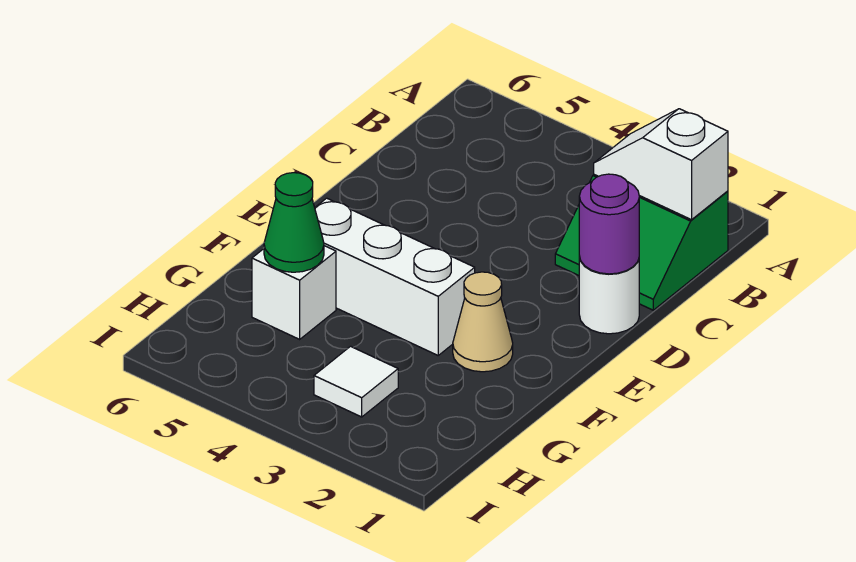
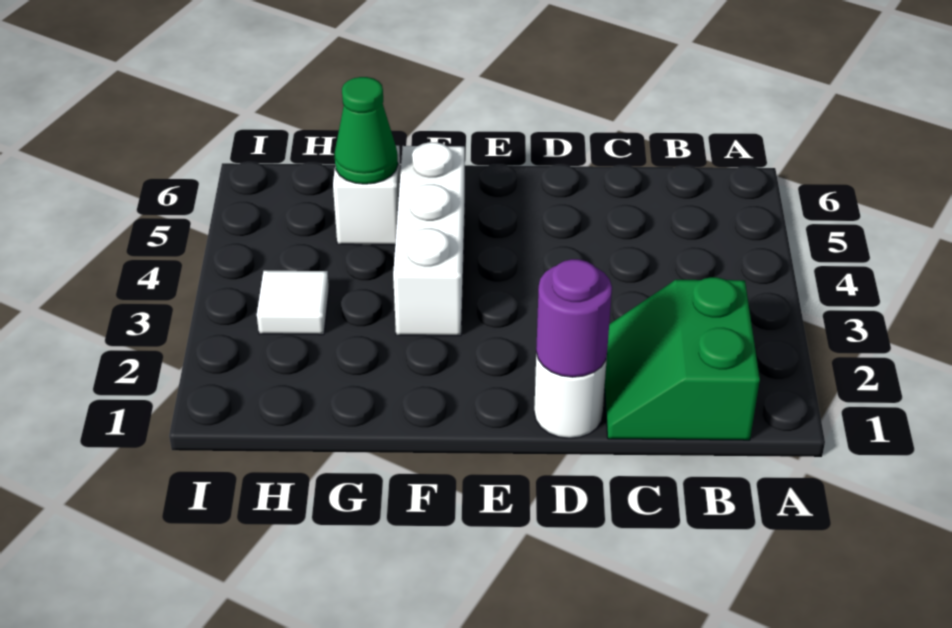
white slope B1:B2 level 2 top 1 -> none
tan cone F2 level 1 -> none

